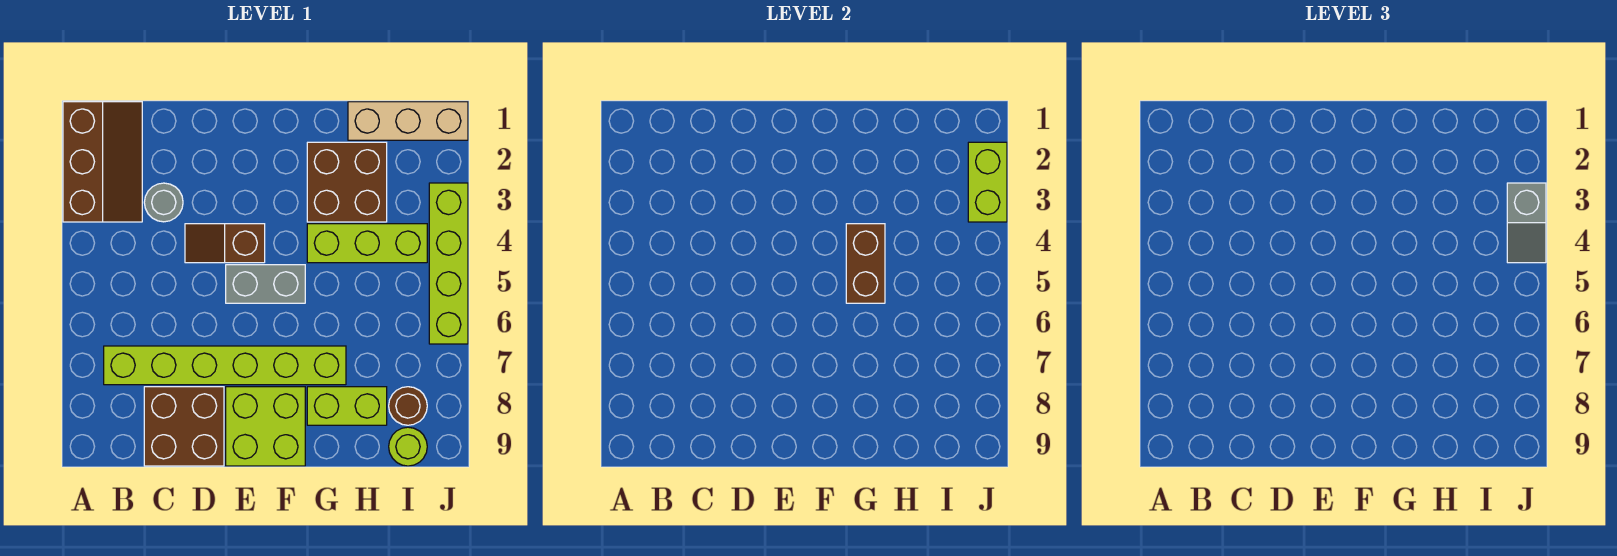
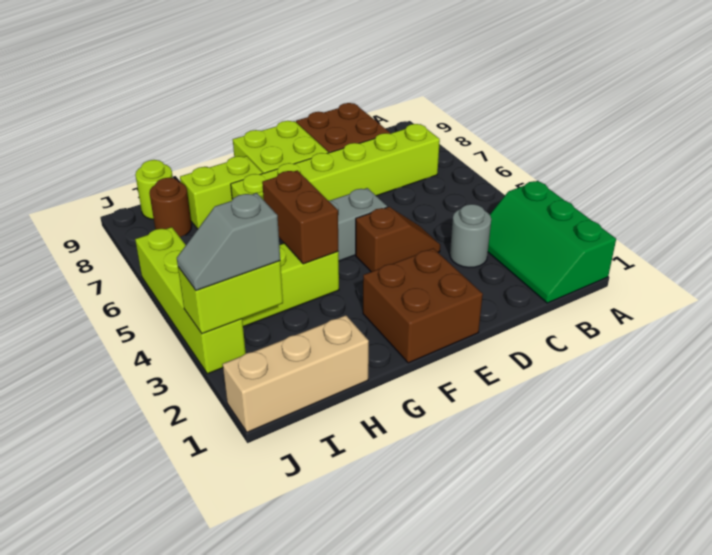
brown slope A1:B3 level 1 top A -> green slope A1:B3 level 1 top A
brown brick G2:H3 level 1 -> brown brick E1:F2 level 1
lime brick J2:J3 level 2 -> lime brick I3:J3 level 2
grey slope J3:J4 level 3 top 3 -> grey slope I3:J3 level 3 top I

